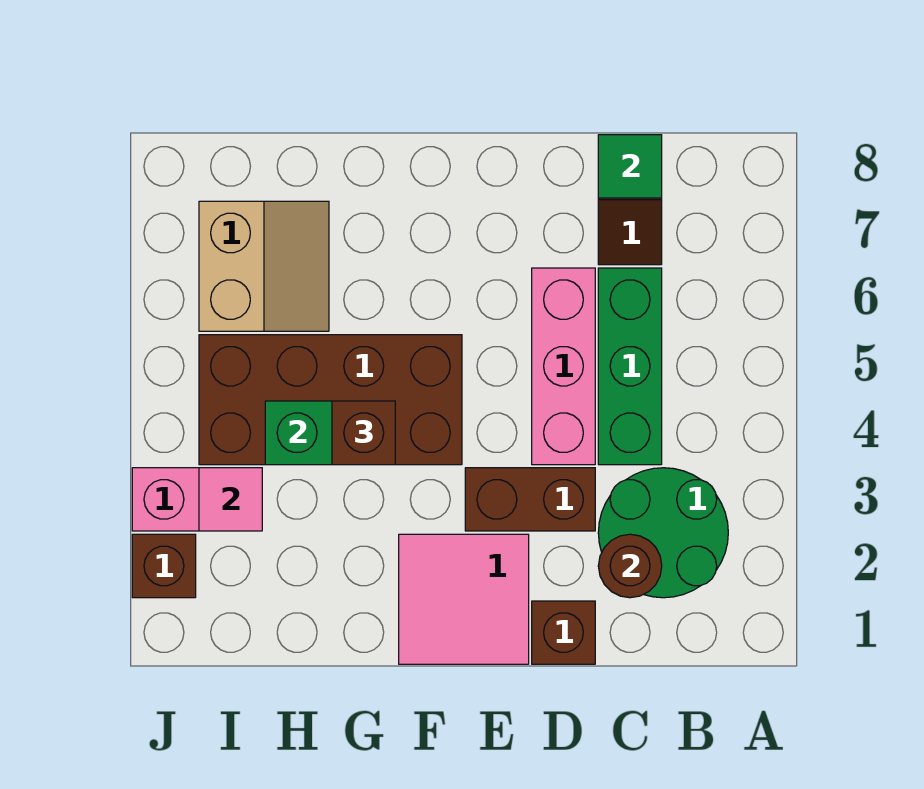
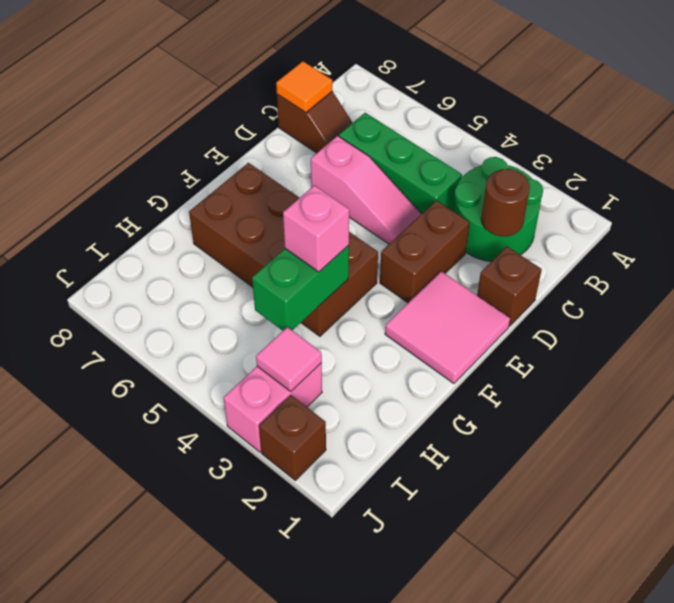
green tile C8 level 2 -> orange tile C8 level 2
pink brick D4:D6 level 1 -> pink slope D4:D6 level 1 top 6
brown brick F4:I5 level 1 -> brown brick F4:G7 level 1
brown brick G4 level 3 -> pink brick G4 level 3
tan slope H6:I7 level 1 top I -> none

